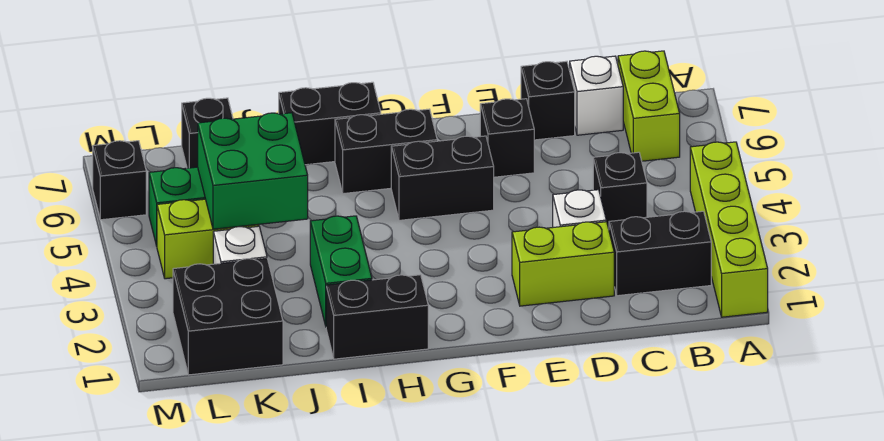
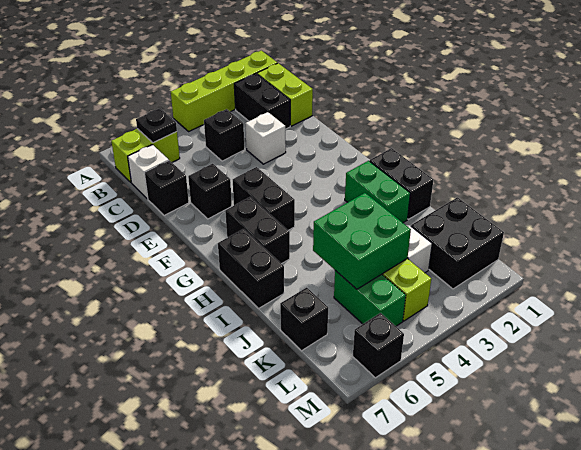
none -> black plate B6 level 2
lime brick D2:E2 level 1 -> lime brick B1:C1 level 1
green brick I2:I3 level 1 -> green brick H2:I2 level 1

